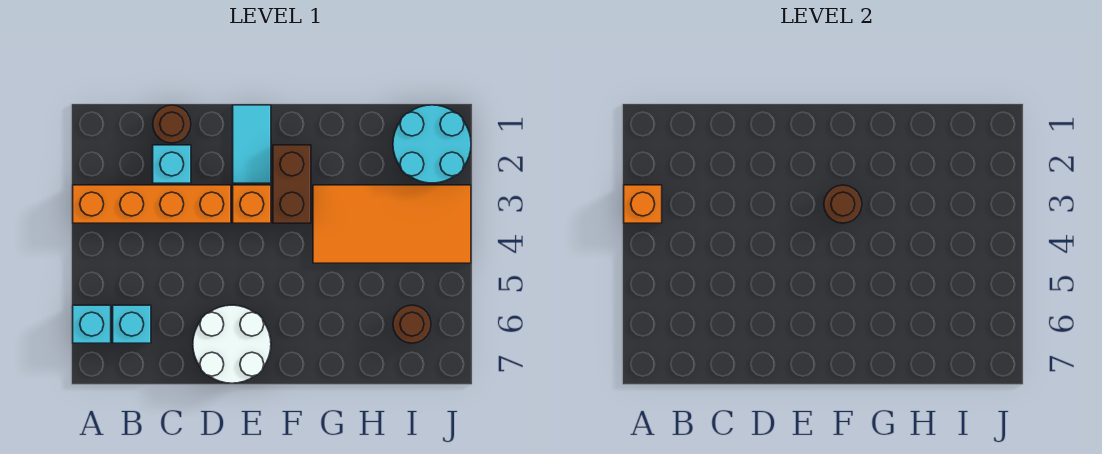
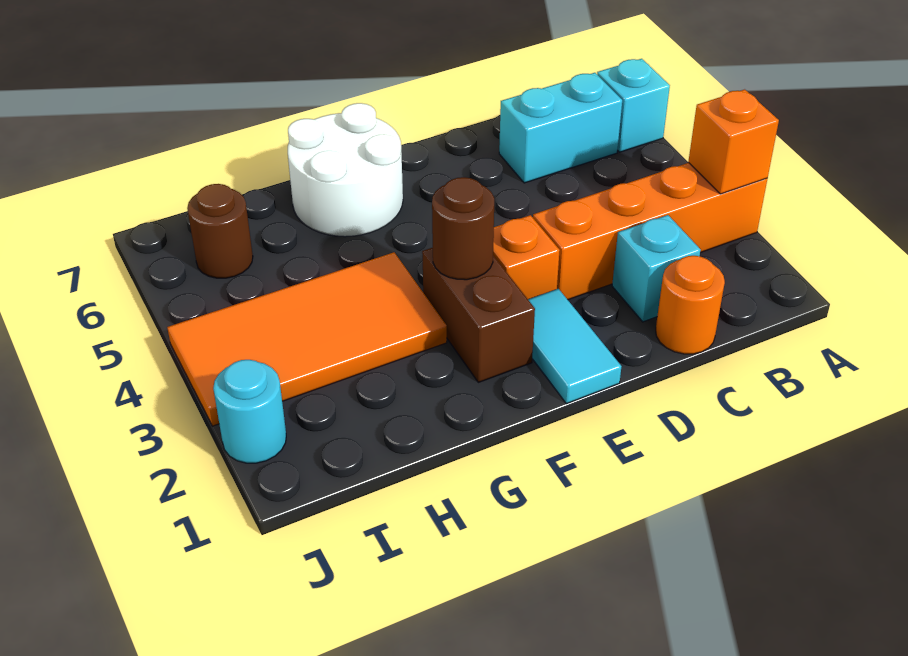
cyan brick B6 level 1 -> cyan brick B6:C6 level 1
brown round brick C1 level 1 -> orange round brick C1 level 1
white round brick D6:E7 level 1 -> white round brick F6:G7 level 1
cyan round brick I1:J2 level 1 -> cyan round brick J2 level 1

